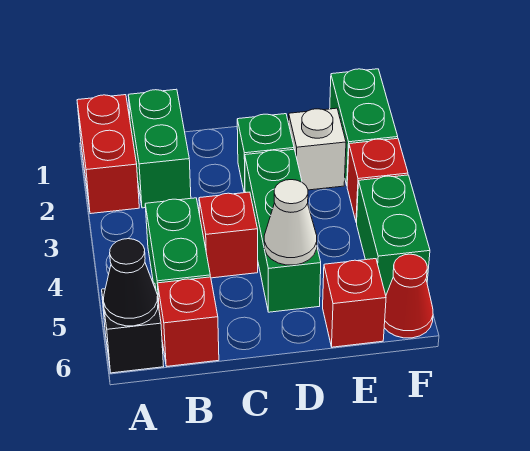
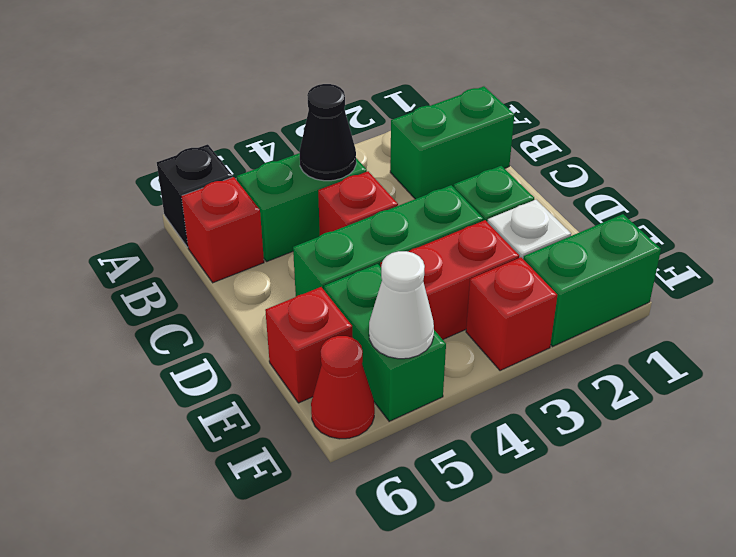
red brick A1:A2 level 1 -> red brick E3:E4 level 1
black cone A6 level 2 -> black cone B4 level 2
white cone D5 level 2 -> white cone F5 level 2
green brick F4:F5 level 1 -> green brick E5:F5 level 1

